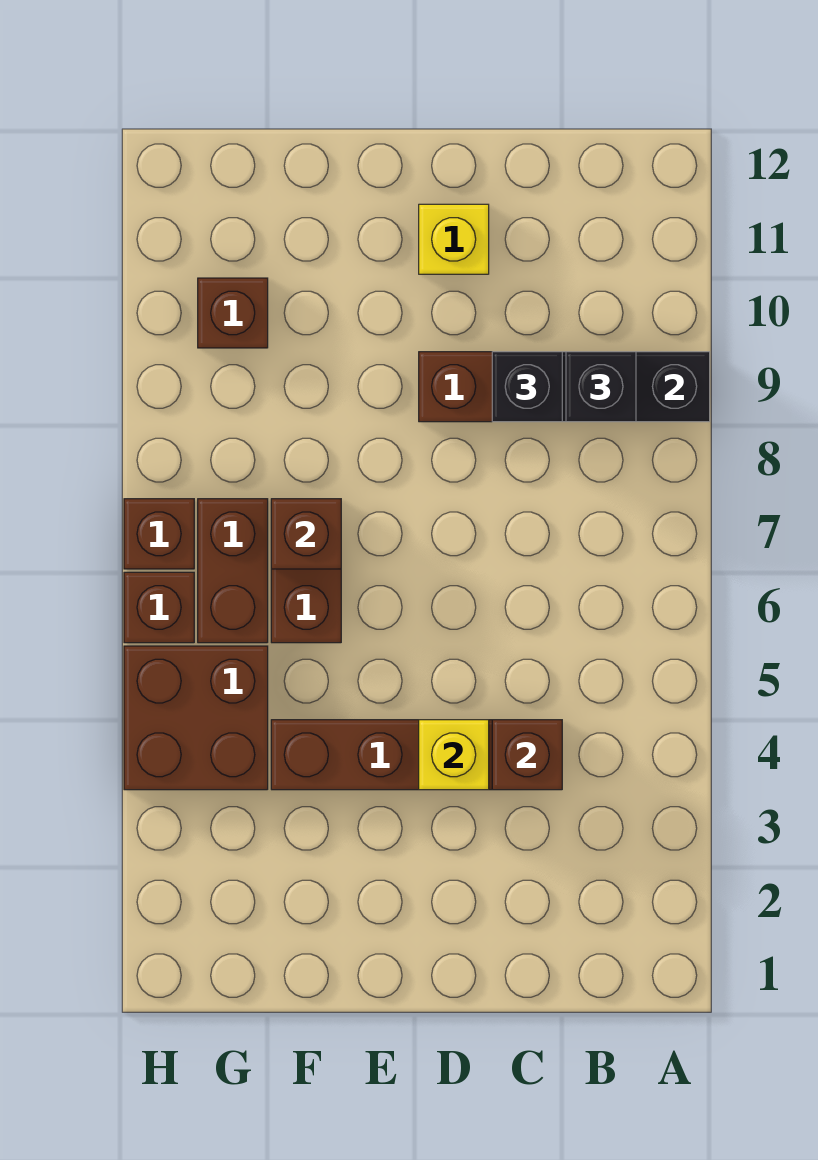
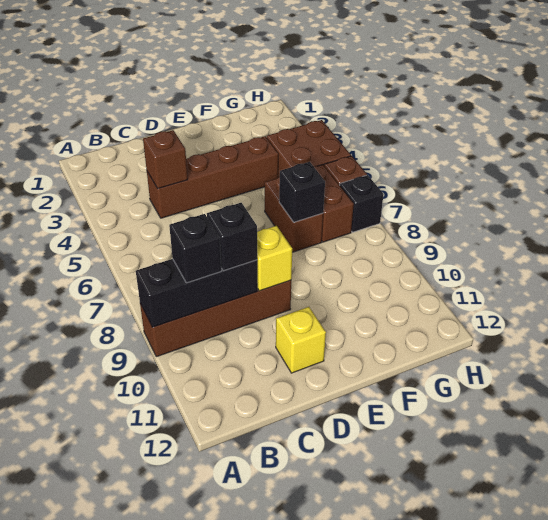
yellow brick D4 level 2 -> yellow brick D9 level 2
brown brick F7 level 2 -> black brick F7 level 2
brown brick G10 level 1 -> none
brown brick H7 level 1 -> black brick H7 level 1

